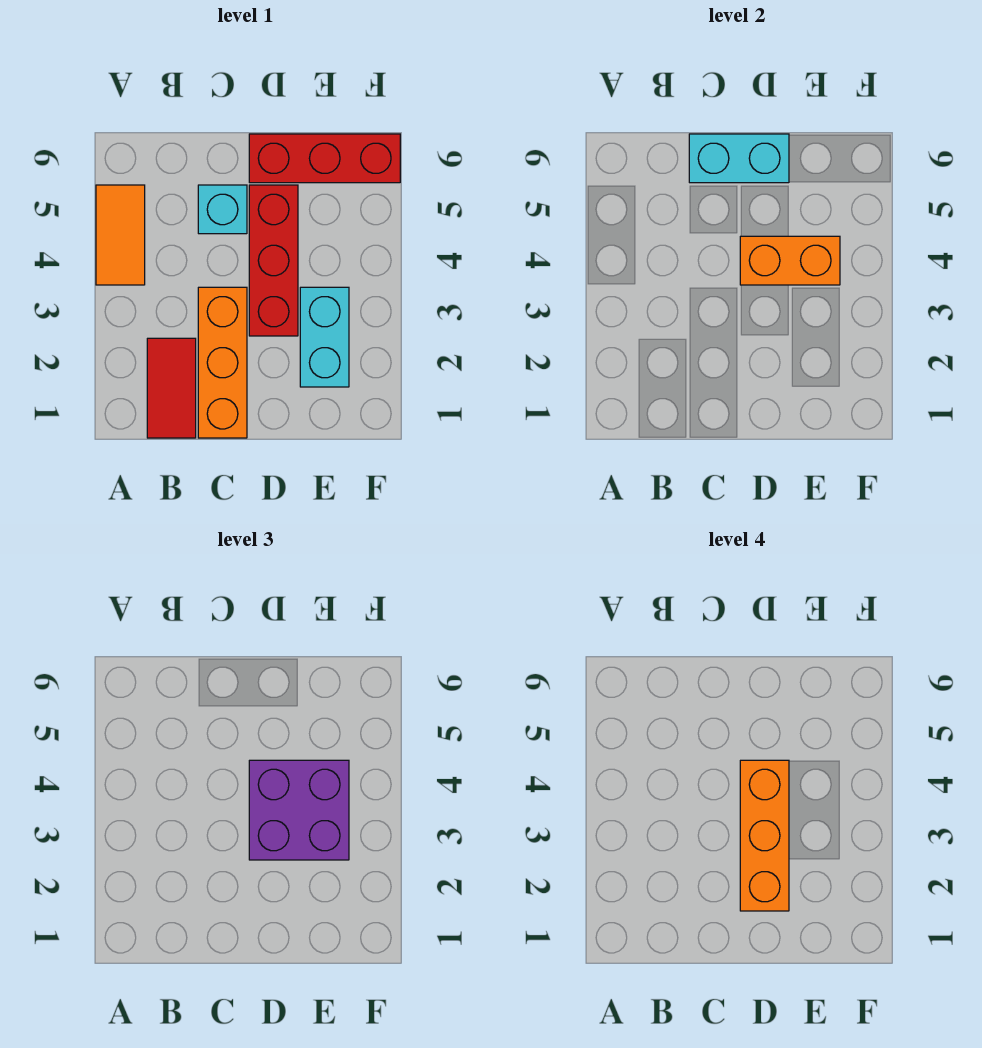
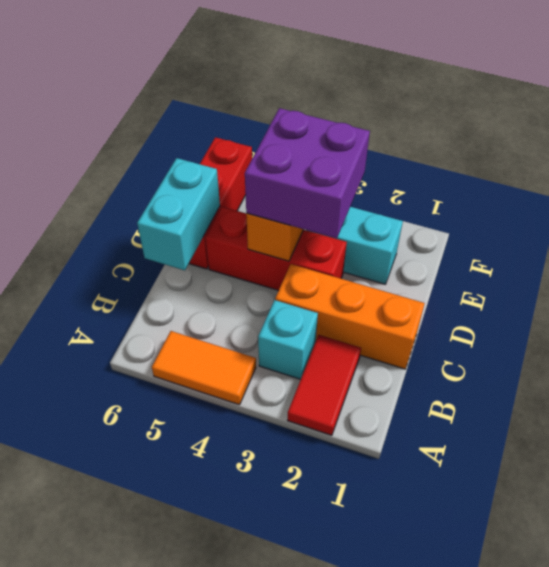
red tile B1:B2 level 1 -> red tile A2:B2 level 1
cyan brick C5 level 1 -> cyan brick B3 level 1
orange brick D2:D4 level 4 -> none

